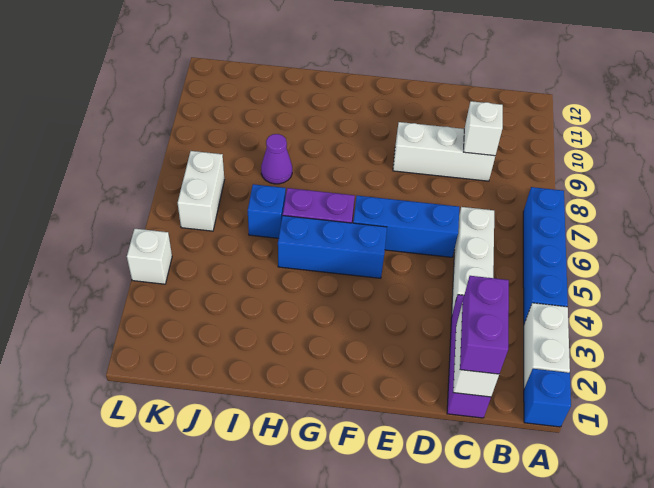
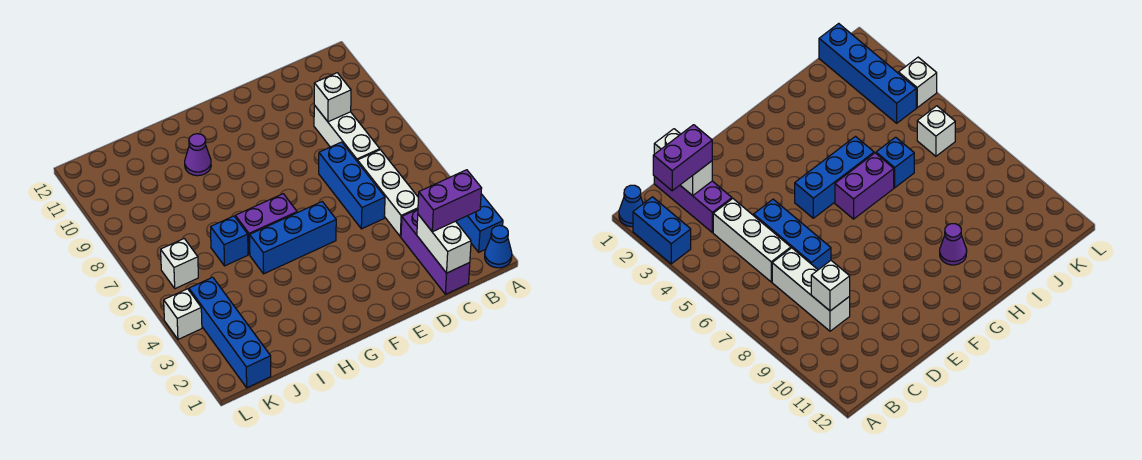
blue brick A1 level 1 -> blue cone A1 level 1
white brick A2:A3 level 1 -> blue brick A2:A3 level 1
blue brick A4:A7 level 1 -> blue brick K1:K4 level 1
purple brick C1:C2 level 3 -> purple brick B2:C2 level 3
white brick C9:E9 level 1 -> white brick C7:C9 level 1
blue brick D6:F6 level 1 -> blue brick D5:D7 level 1
purple cone I8 level 1 -> purple cone H10 level 1
white brick K6:K7 level 1 -> white brick K6 level 1

